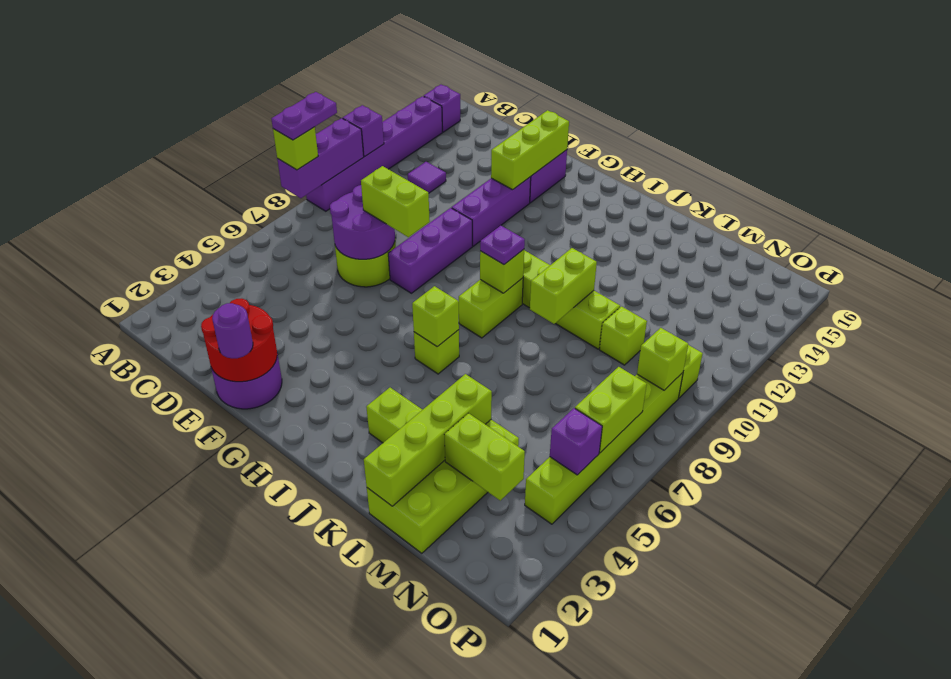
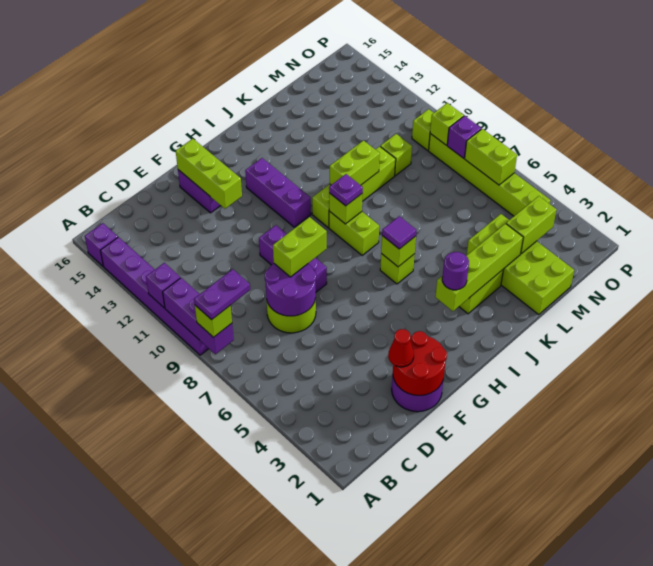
purple plate A8:A9 level 4 -> purple plate A8:B8 level 4
purple tile C12 level 1 -> purple tile I6 level 3
none -> red cone E2 level 3
purple round brick F1 level 3 -> purple round brick I3 level 3
purple brick F11:F13 level 1 -> purple brick H11:H13 level 1
lime brick K9:K10 level 2 -> lime brick J10:K10 level 2
lime brick L1:L4 level 2 -> lime brick I3:L3 level 2
purple brick O5 level 2 -> purple brick O8 level 2

